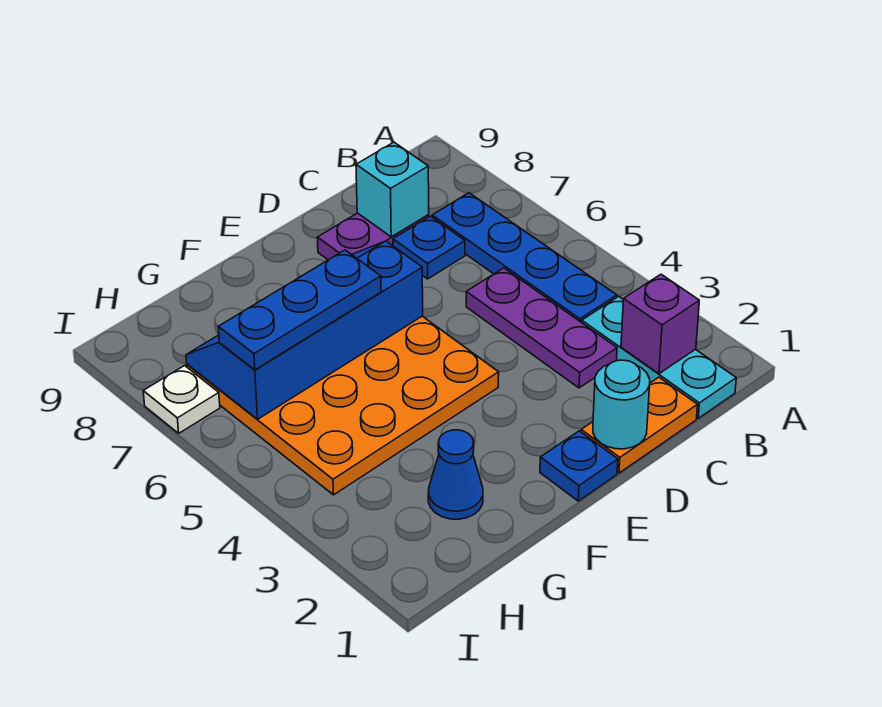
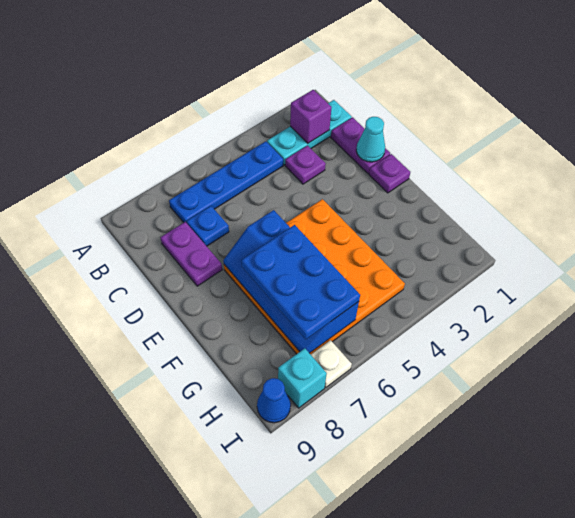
orange plate C1:D1 level 1 -> purple plate C1:D1 level 1
purple plate C3:C5 level 1 -> purple plate C3 level 1
cyan brick C8 level 2 -> cyan brick I8 level 1
cyan round brick D1 level 2 -> cyan cone D1 level 2
blue plate E1 level 1 -> purple plate E1 level 1
blue plate F6:H6 level 3 -> blue plate F6:H7 level 3
blue cone G2 level 1 -> blue cone I9 level 1

